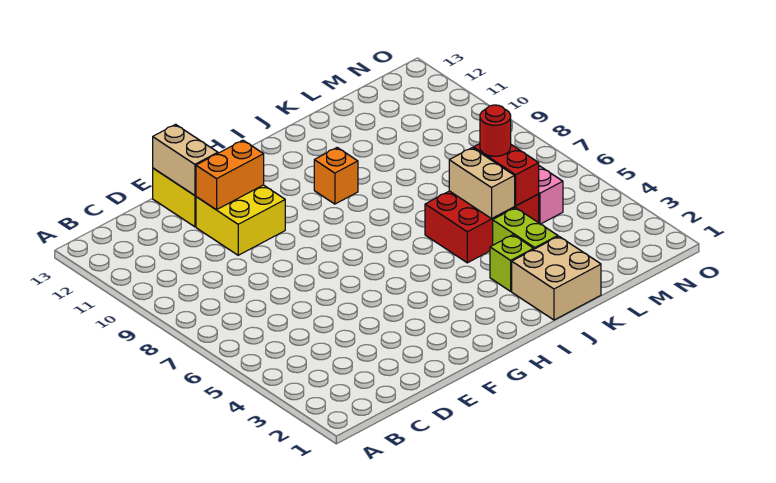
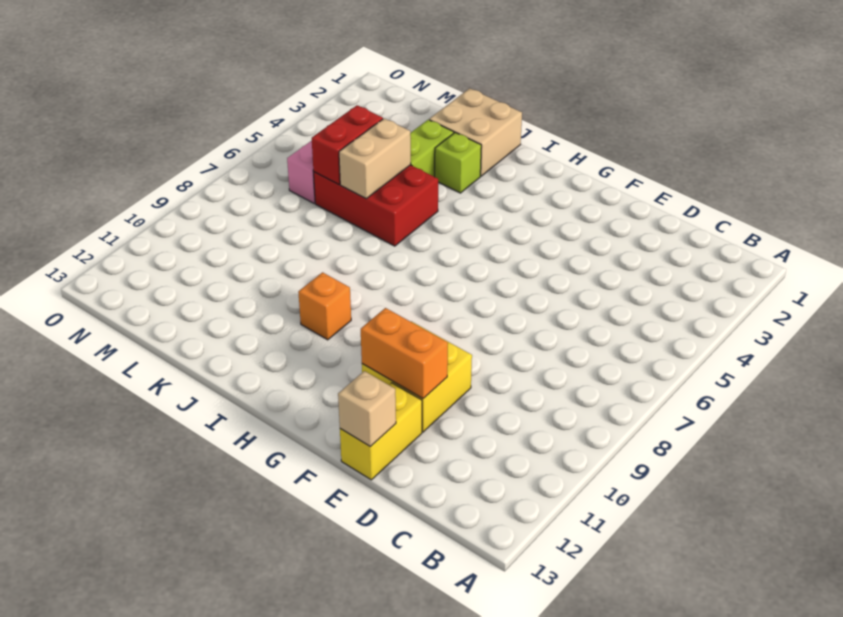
tan brick E12:E13 level 2 -> tan brick E13 level 2
red round brick L6 level 3 -> none

